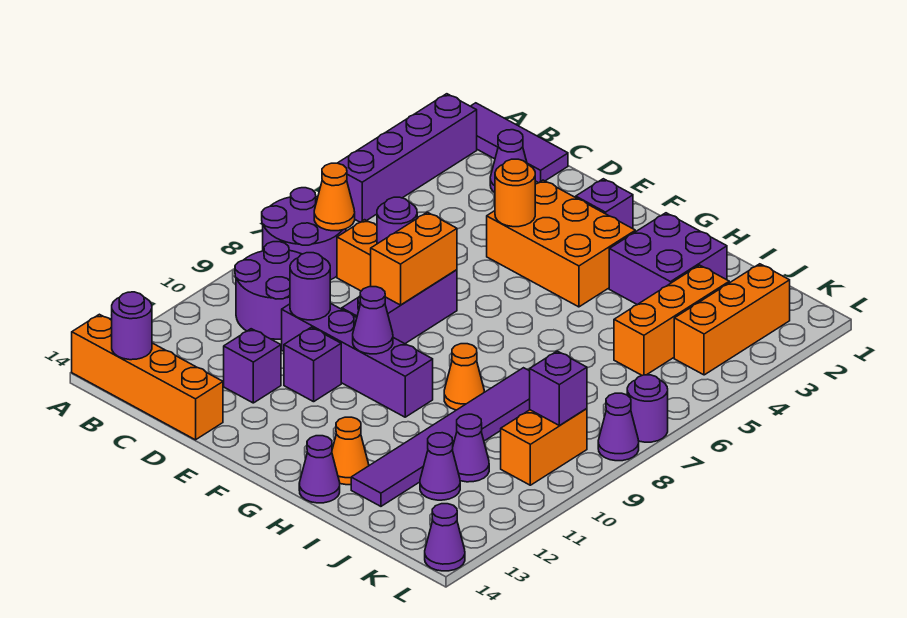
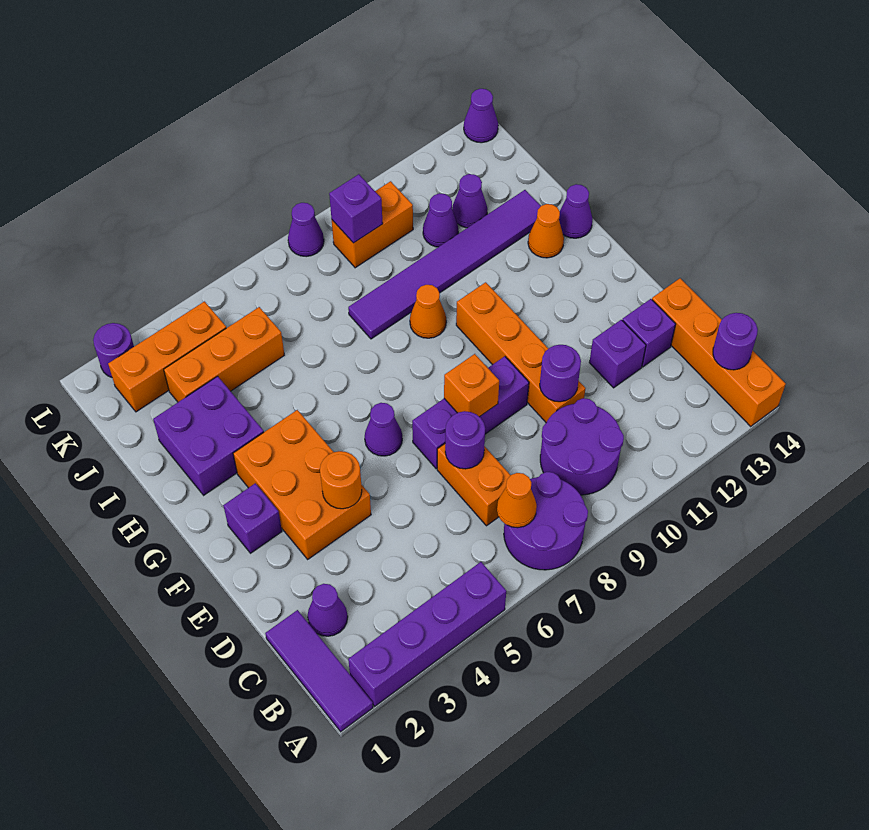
purple brick D10:G10 level 1 -> orange brick D10:G10 level 1
orange brick E7:E8 level 2 -> orange brick E8 level 2
purple brick E11 level 1 -> purple brick D13 level 1
purple cone F10 level 2 -> purple cone F6 level 1
purple round brick L7 level 1 -> purple round brick L2 level 1

